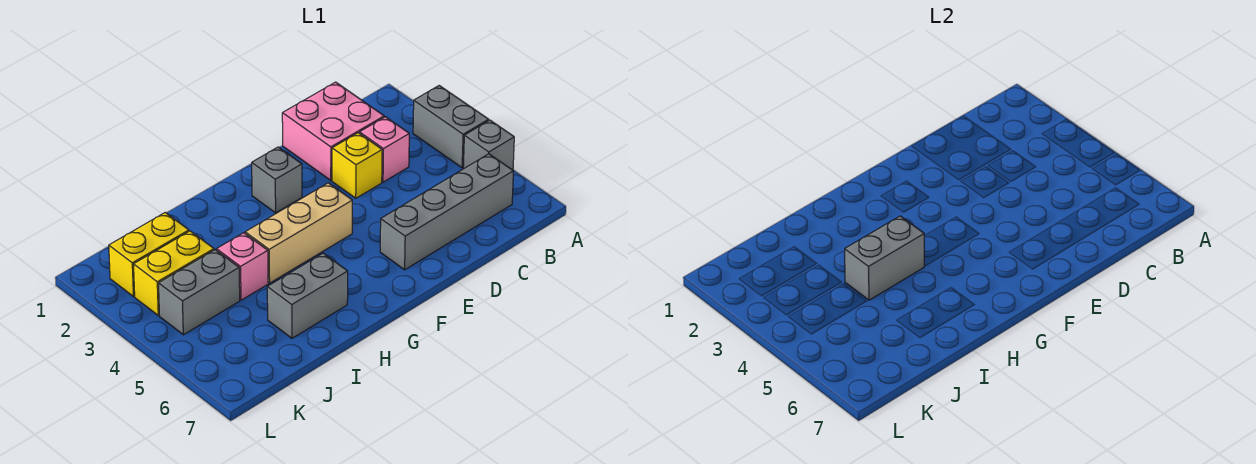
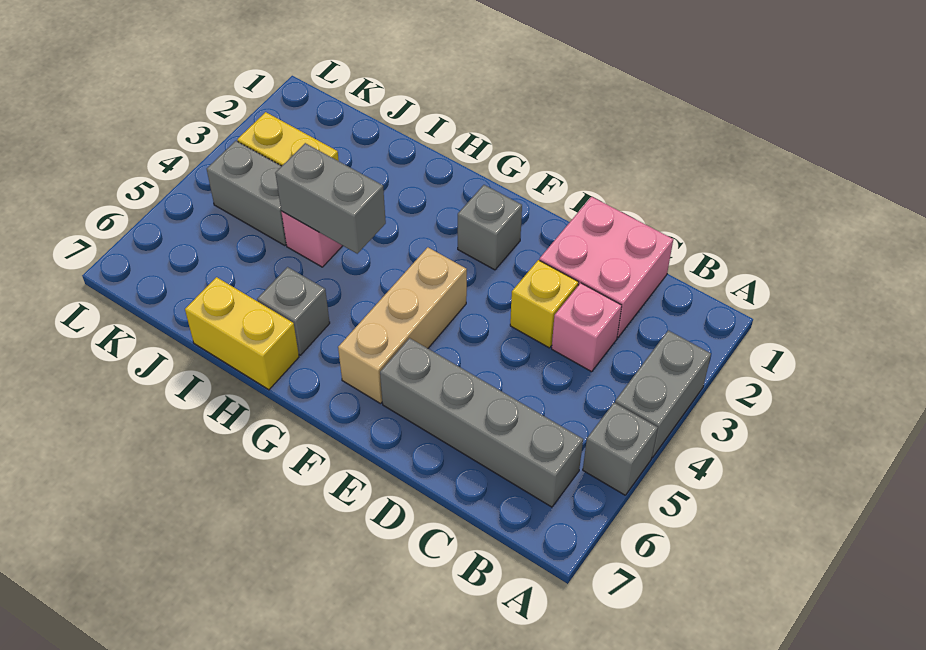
tan brick F4:H4 level 1 -> tan brick F4:F6 level 1
grey brick H6:I6 level 1 -> grey brick H6 level 1
yellow brick J2:K2 level 1 -> yellow brick H7:I7 level 1

